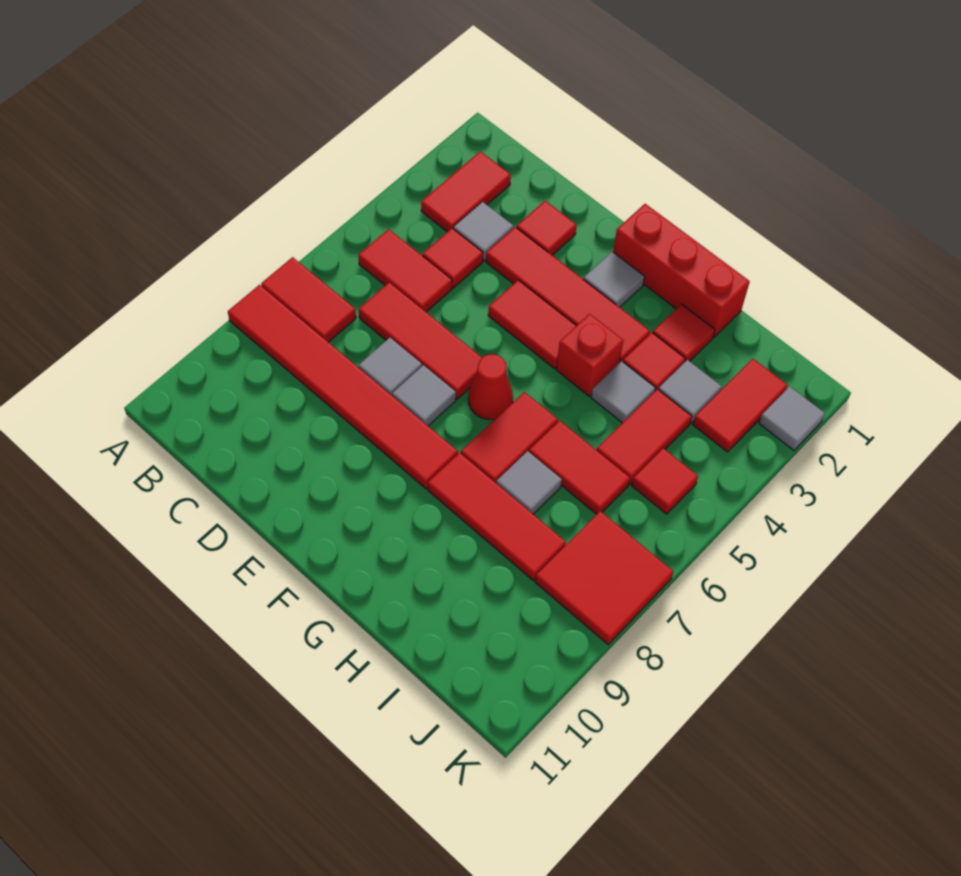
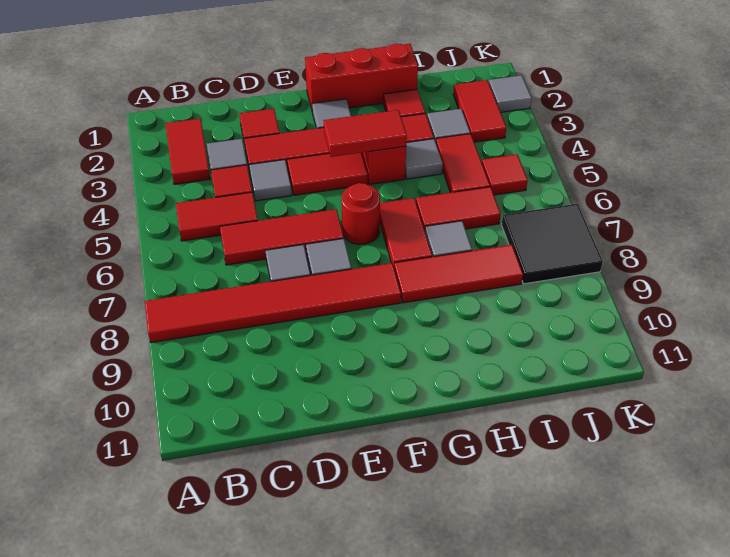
red tile A7:B7 level 1 -> red tile F4:G4 level 2
none -> grey tile D4 level 1
red cone F6 level 1 -> red round brick F6 level 1
red tile J7:K8 level 1 -> black tile J7:K8 level 1

